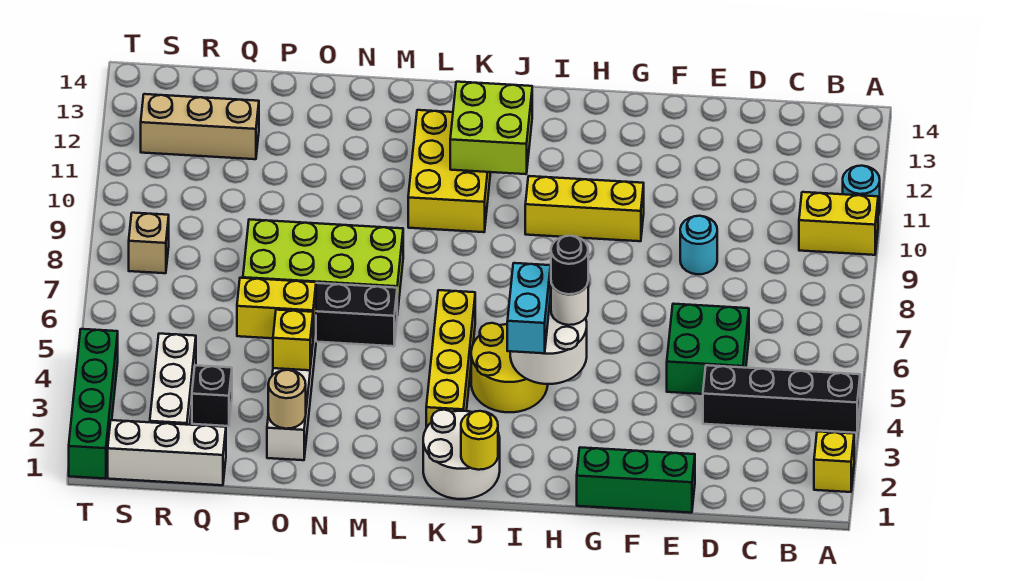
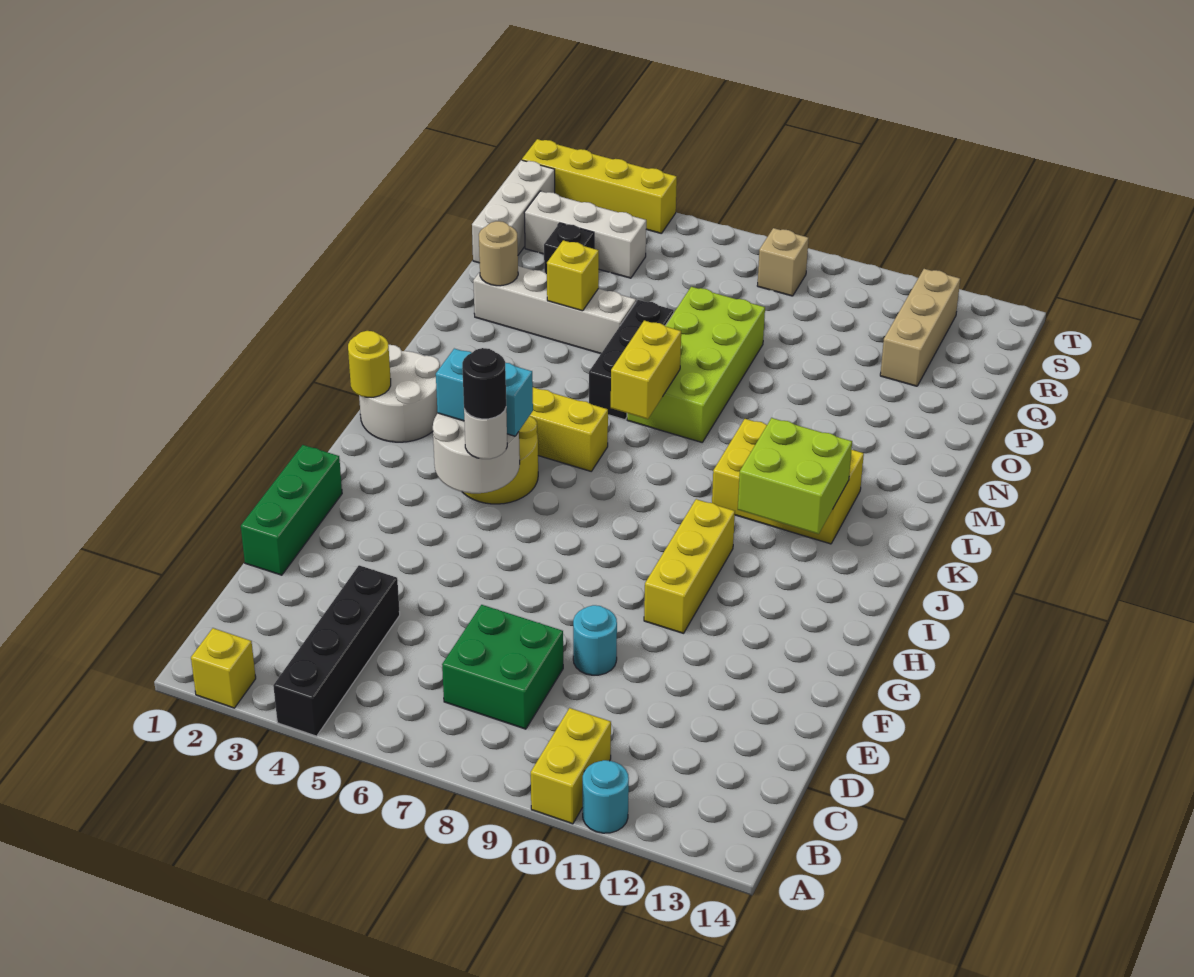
green brick D5:E6 level 1 -> green brick C7:D8 level 1
yellow brick O5:P5 level 2 -> yellow brick L7:M7 level 2
green brick T1:T4 level 1 -> yellow brick T1:T4 level 1

